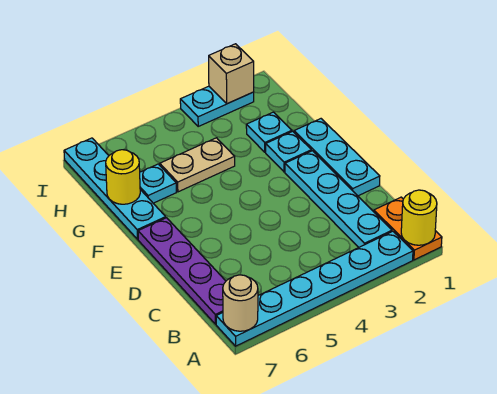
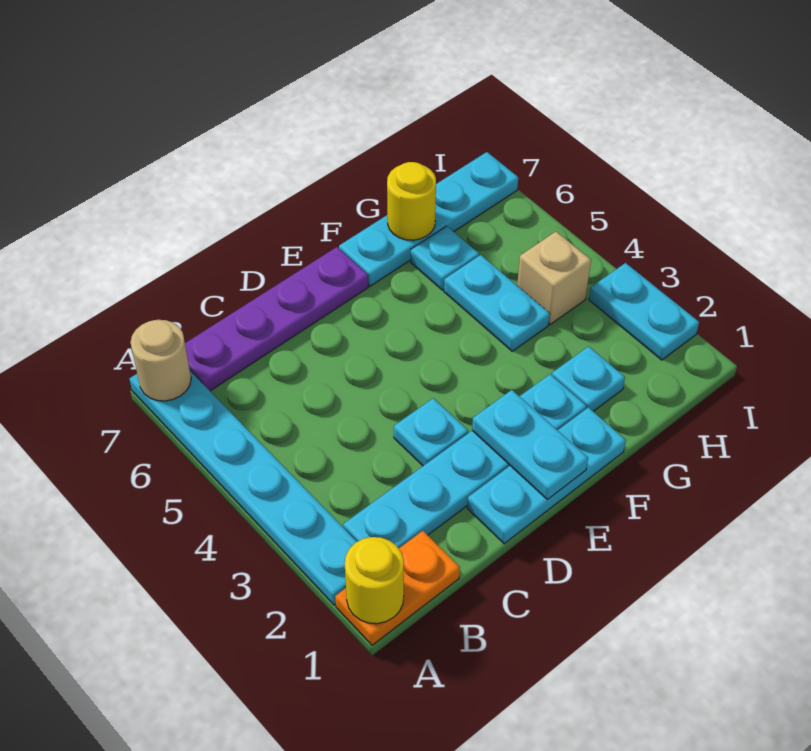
none -> cyan plate D3 level 1
none -> cyan plate E1:E2 level 2
tan plate G4:G5 level 1 -> cyan plate G4:G5 level 1
tan brick I2 level 2 -> tan brick H4 level 1

